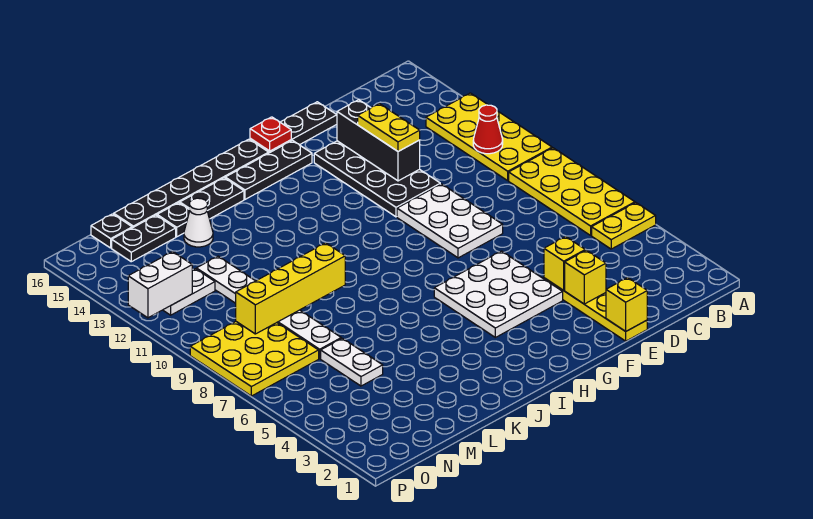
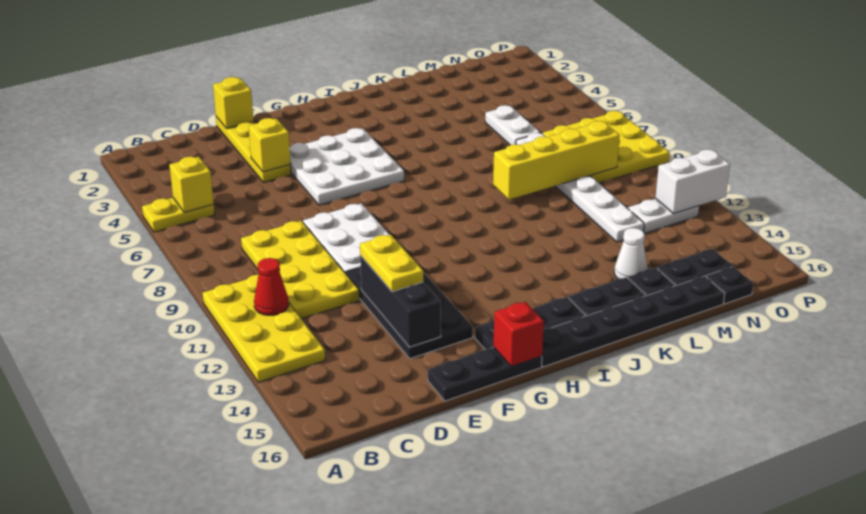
yellow plate A6:B9 level 1 -> yellow plate C8:D11 level 1
yellow brick E3 level 2 -> yellow brick B5 level 2
red plate G16 level 2 -> red brick G16 level 2

